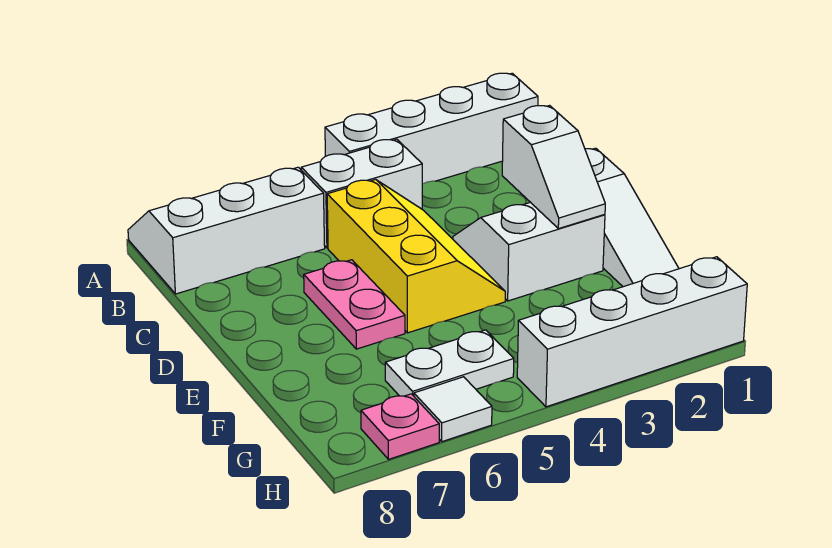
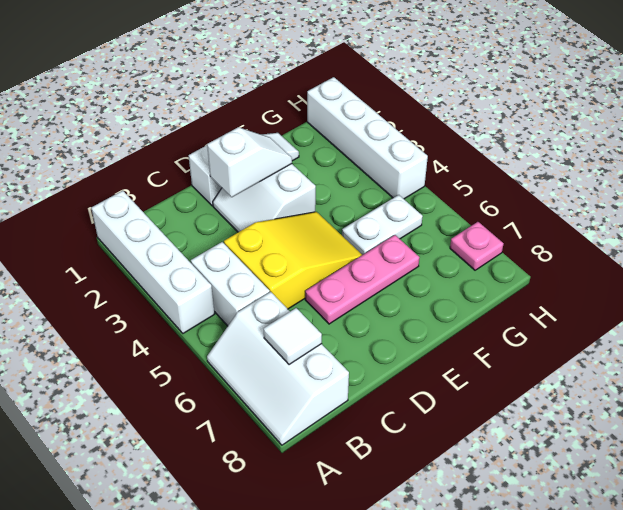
yellow slope C4:E5 level 1 top 5 -> yellow slope C4:E5 level 1 top C
pink plate D6:E6 level 1 -> pink plate D6:F6 level 1
white plate G5:G6 level 1 -> white plate F5:G5 level 1
white tile H6 level 1 -> white tile B7 level 2

